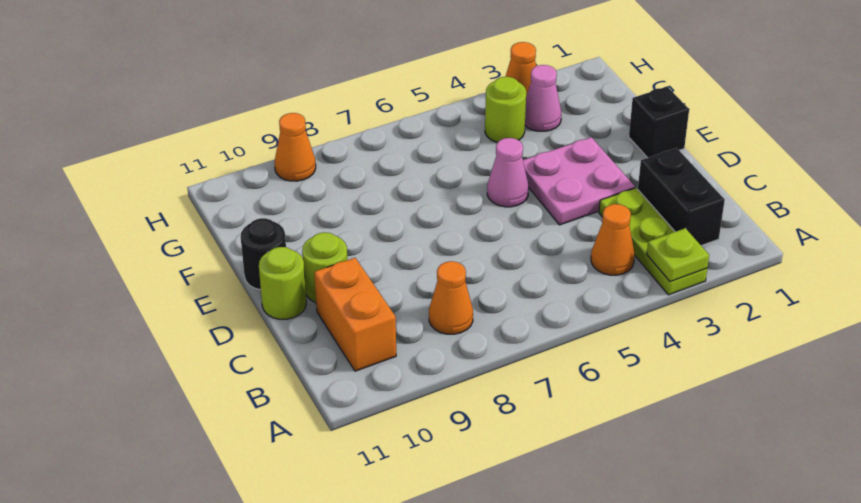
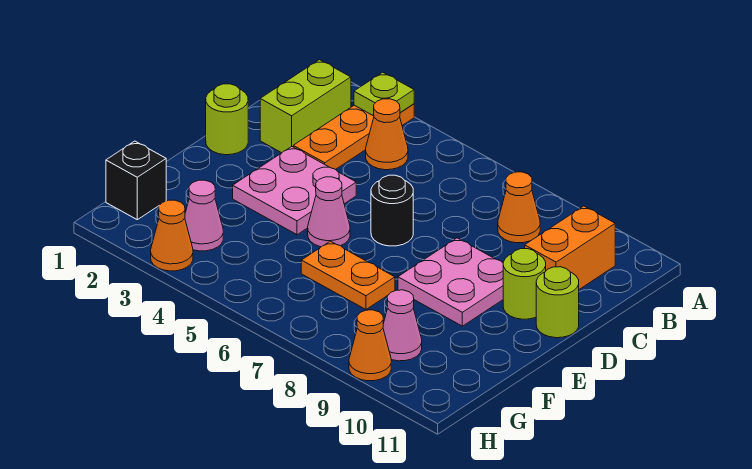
lime plate A3:C3 level 1 -> orange plate A3:C3 level 1
black brick B2:C2 level 1 -> lime brick B2:C2 level 1
none -> pink plate D8:E9 level 1
black brick E1 level 1 -> black brick G1 level 1
black round brick E11 level 1 -> black round brick D6 level 1
none -> orange plate F6:F7 level 1
lime round brick G4 level 1 -> lime round brick D1 level 1
none -> pink cone G9 level 1

